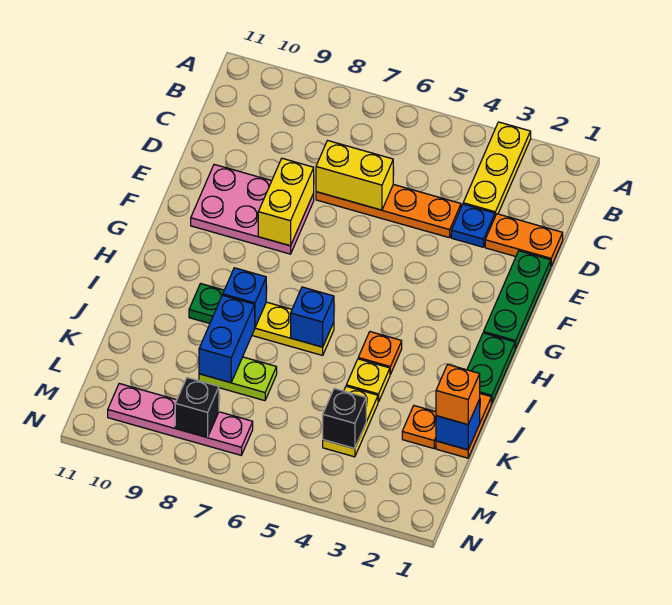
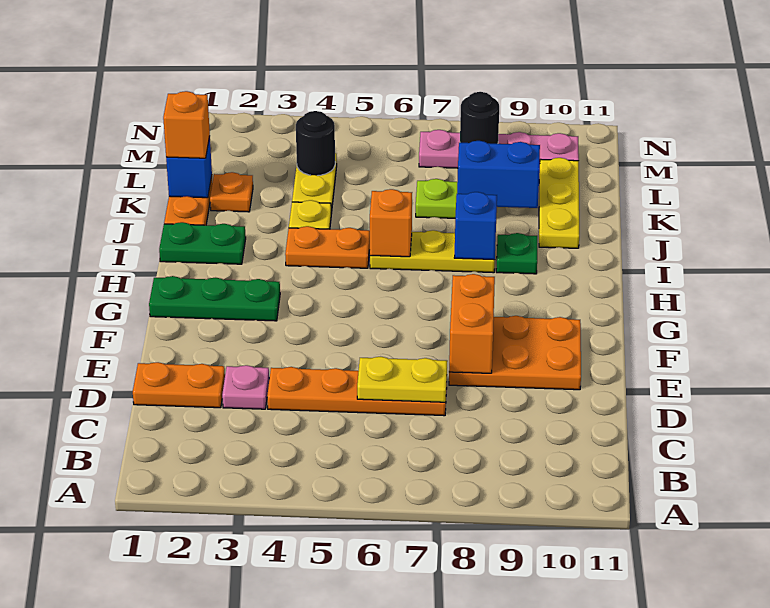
yellow plate A3:C3 level 1 -> yellow plate J10:L10 level 1
blue plate D3 level 1 -> pink plate D3 level 1
yellow brick D6:D7 level 2 -> yellow plate D6:D7 level 2
green plate E1:G1 level 1 -> green plate G1:G3 level 1
pink plate E8:F10 level 1 -> orange plate E8:F10 level 1
yellow brick E8:F8 level 2 -> orange brick E8:F8 level 2
green plate H1:I1 level 1 -> green plate I1:I2 level 1
orange plate I4 level 1 -> orange plate I4:I5 level 1
blue brick I6 level 2 -> orange brick I6 level 2
blue brick J8:K8 level 2 -> blue brick K8:K9 level 2
black brick L4 level 2 -> black round brick L4 level 2
black brick M8 level 2 -> black round brick M8 level 2

